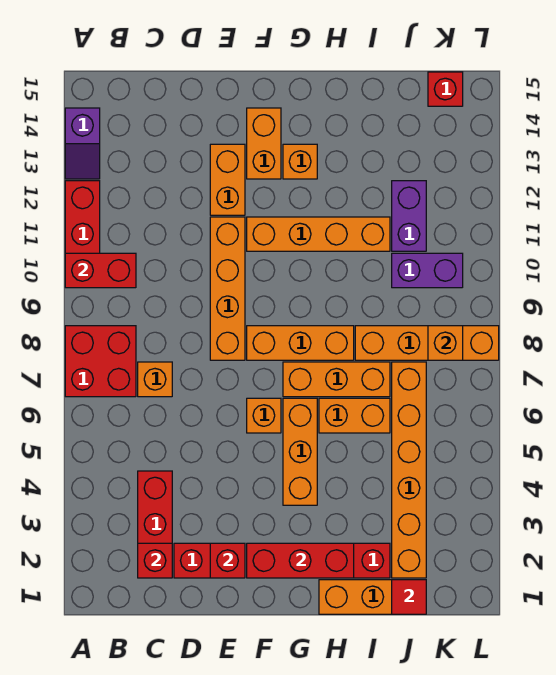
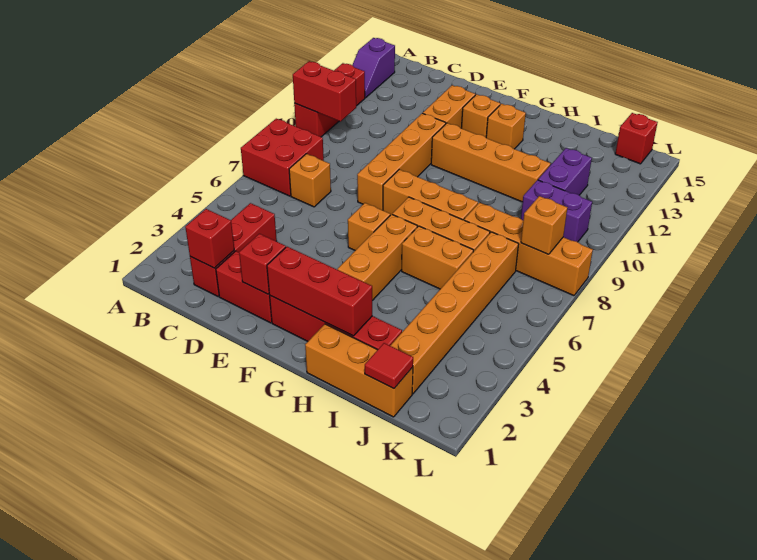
orange brick F13:F14 level 1 -> orange brick F13 level 1

